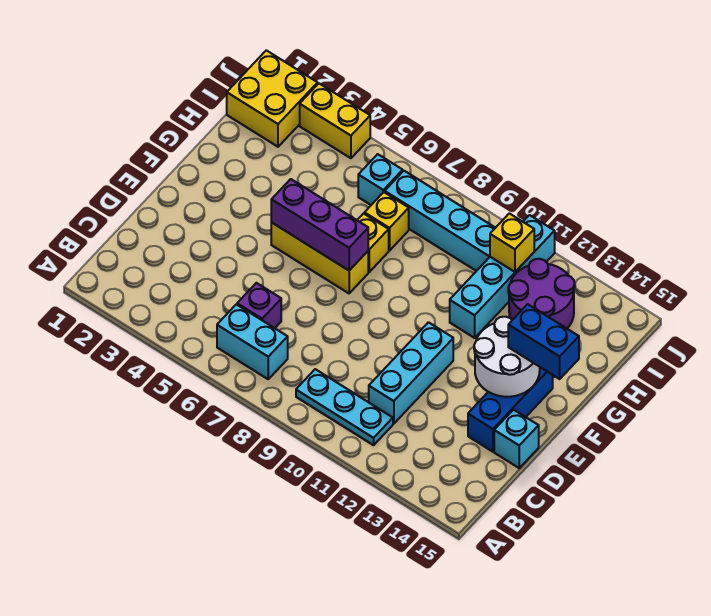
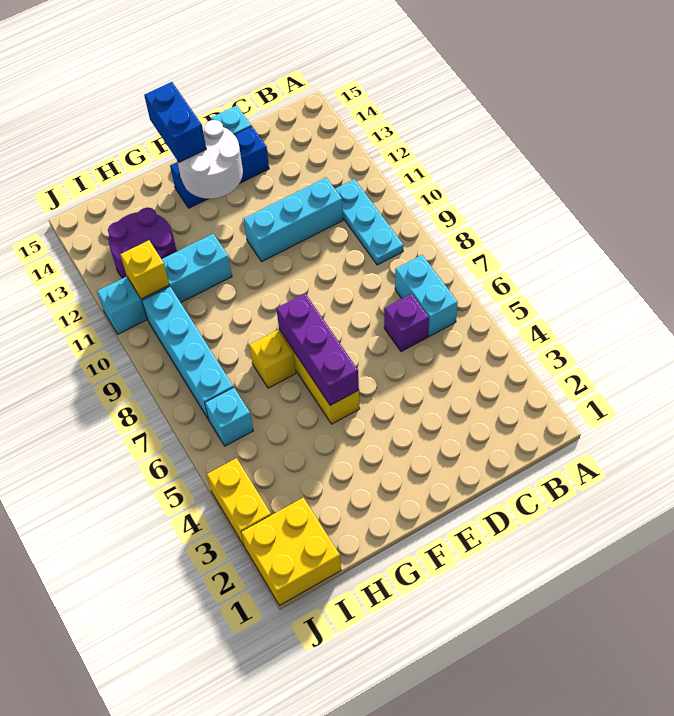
yellow brick H7 level 1 -> none

